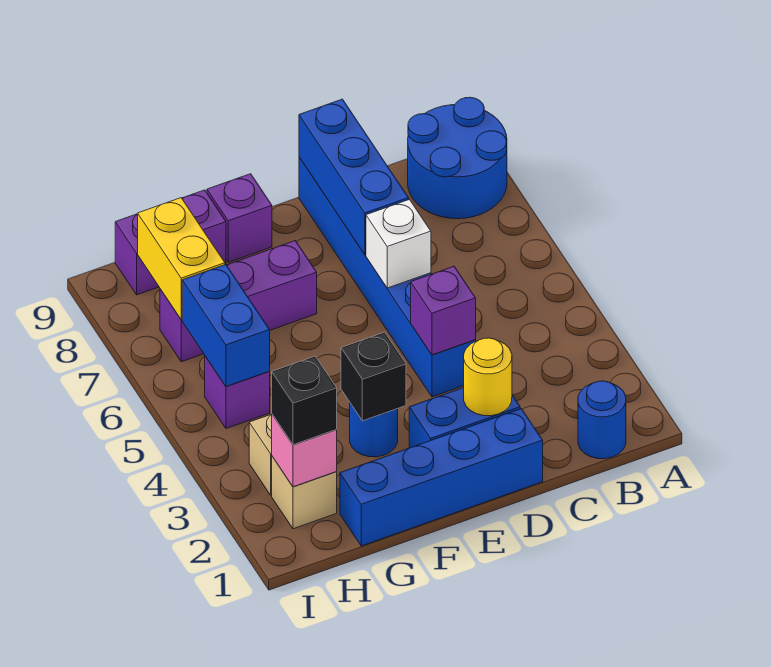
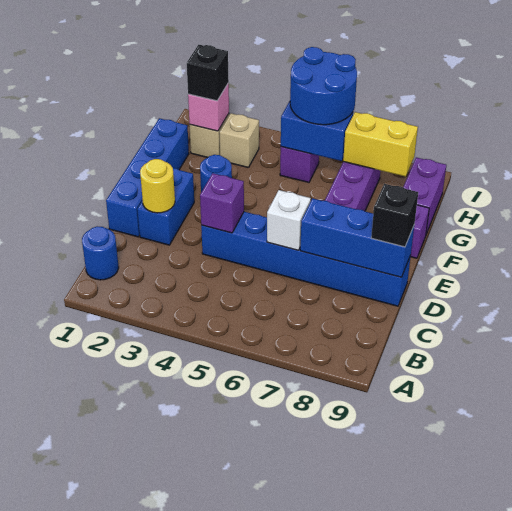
blue round brick A8:B9 level 1 -> blue round brick H5:I6 level 3
black brick F3 level 2 -> black brick D9 level 3

